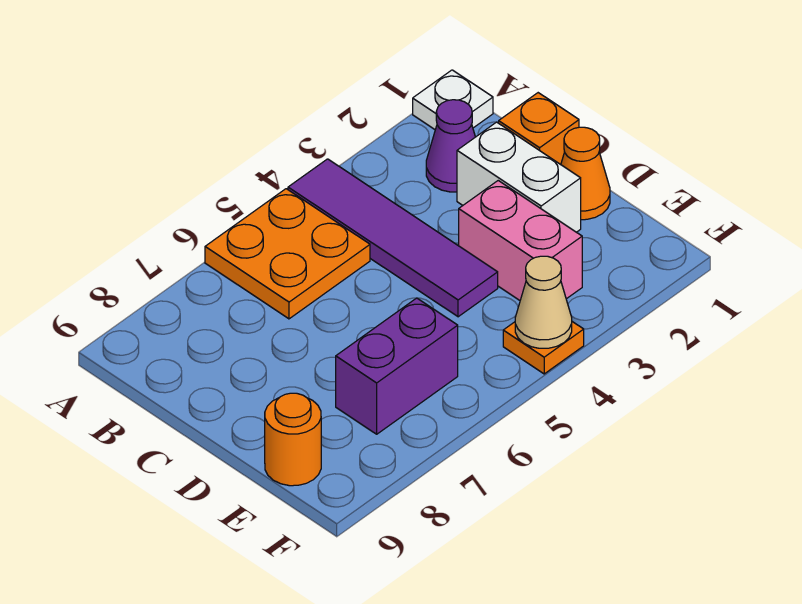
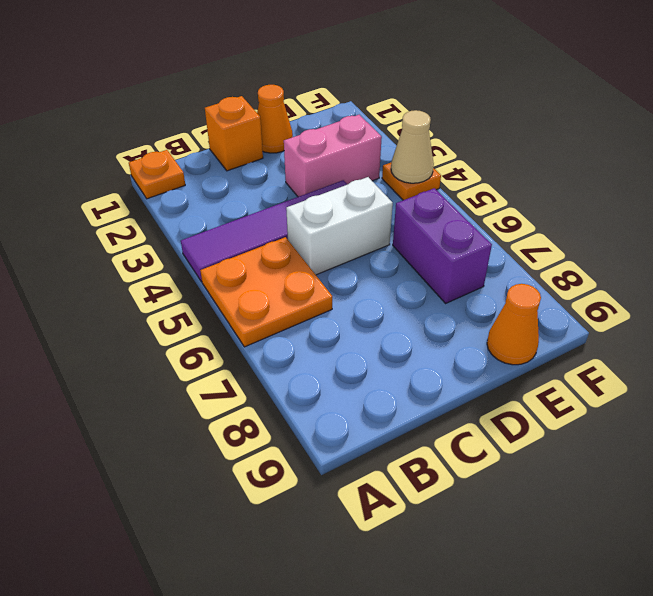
white plate A1 level 1 -> orange plate A1 level 1
purple cone B2 level 1 -> none
white brick C2:D2 level 1 -> white brick C5:D5 level 1
orange round brick E9 level 1 -> orange cone E9 level 1

